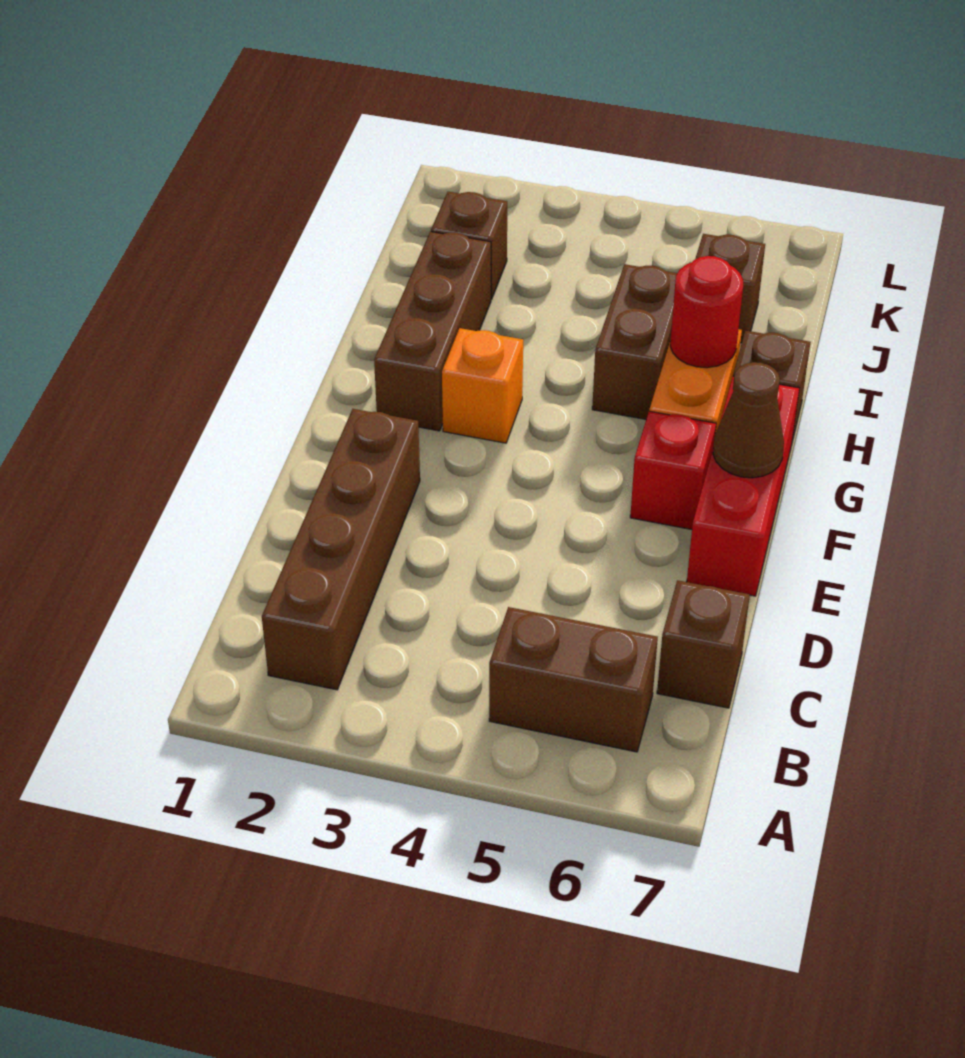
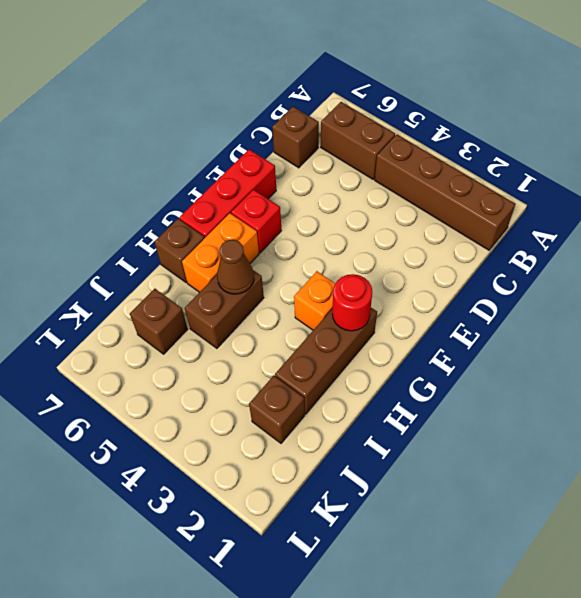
brown brick B2:E2 level 1 -> brown brick B1:B4 level 1
brown cone F7 level 2 -> brown cone H5 level 2
red round brick H6 level 2 -> red round brick G2 level 2

